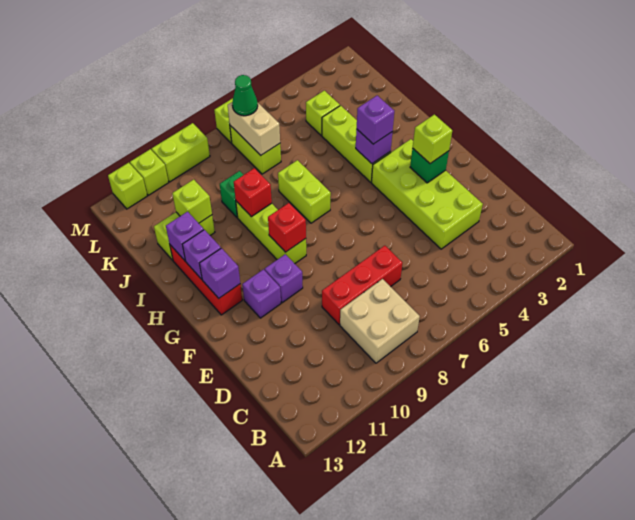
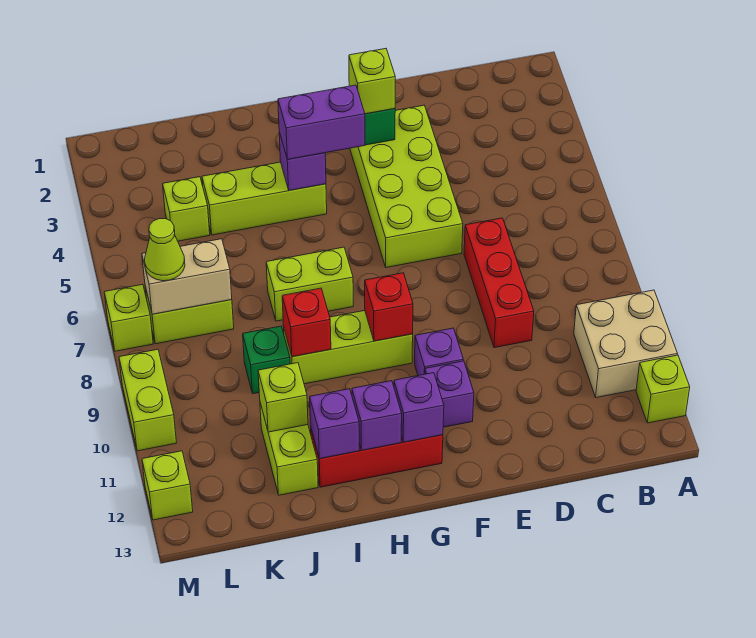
tan brick B8:C9 level 1 -> tan brick A10:B11 level 1
lime brick D3:G4 level 1 -> lime brick E3:F6 level 1
purple brick H4 level 3 -> purple brick G4:H4 level 3
green cone L7 level 3 -> lime cone L7 level 3
lime brick M11 level 1 -> lime brick A12 level 1

